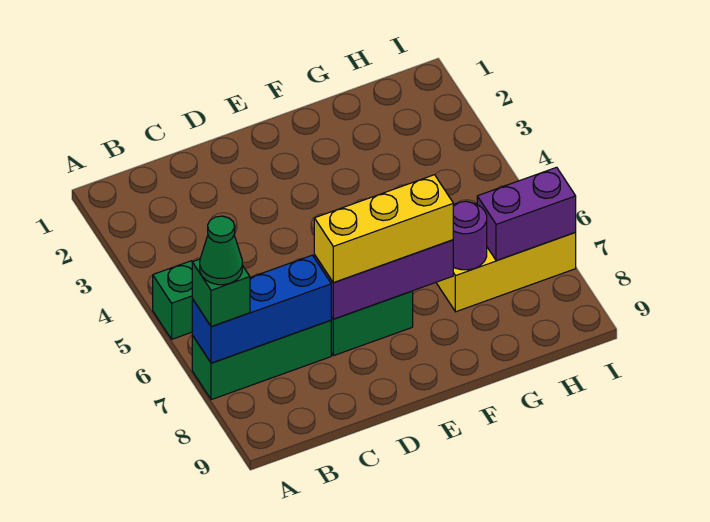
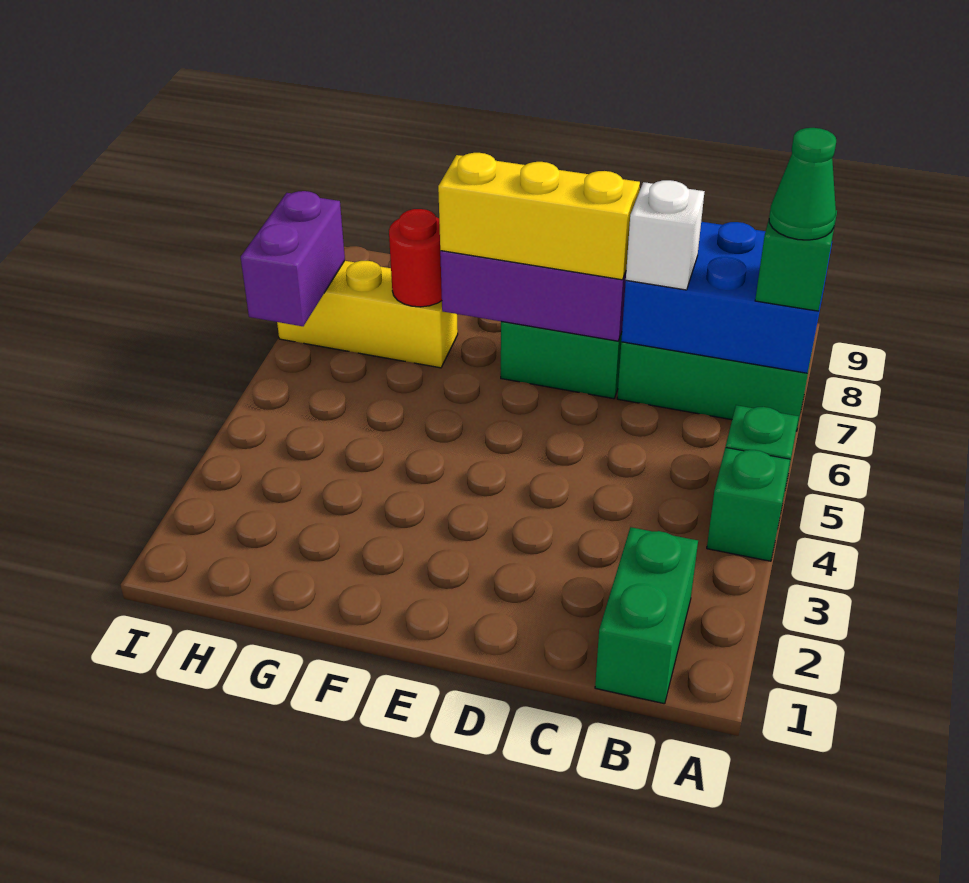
none -> green brick A4 level 1
blue brick A7:C7 level 2 -> blue brick A7:C8 level 2
none -> green brick B1:B2 level 1
none -> white brick C7 level 3
purple round brick G7 level 2 -> red round brick G7 level 2
purple brick H7:I7 level 2 -> purple brick I6:I7 level 2

